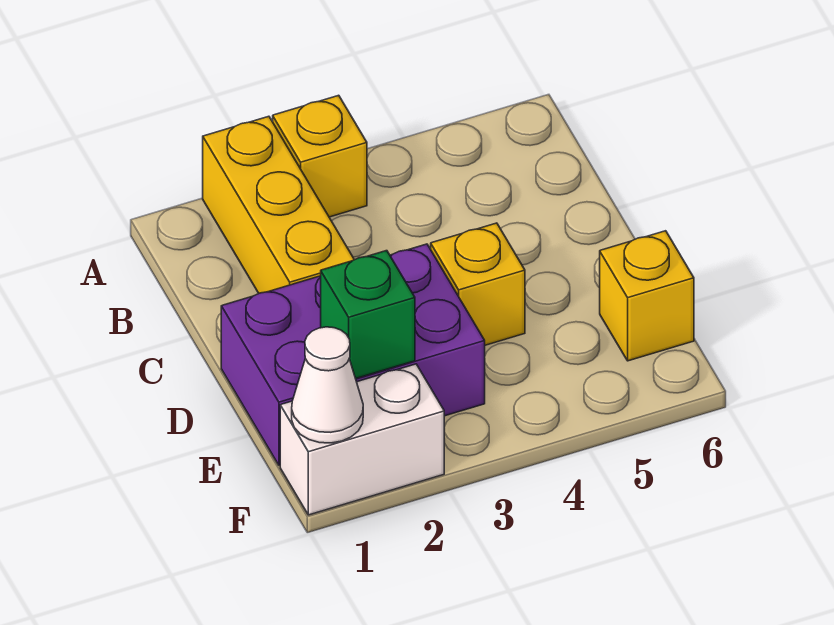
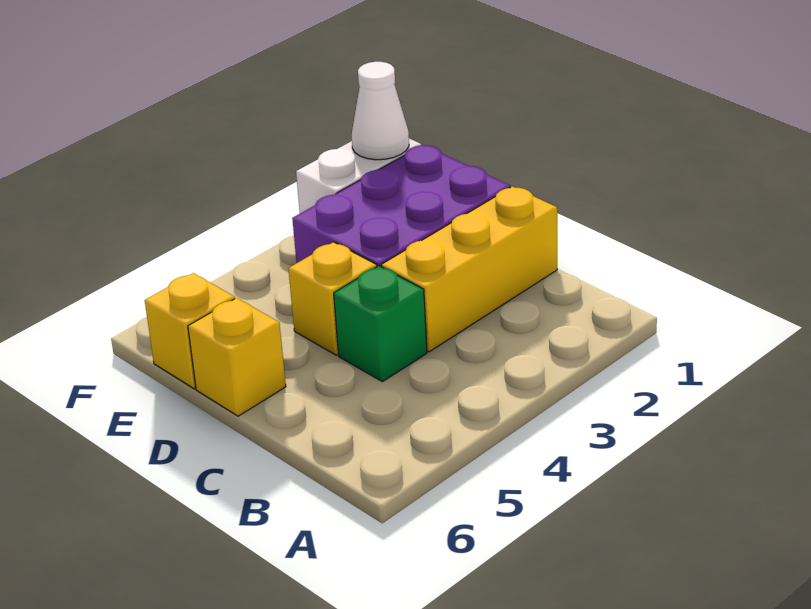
yellow brick A2:C2 level 1 -> yellow brick C1:C3 level 1
yellow brick A3 level 1 -> yellow brick D6 level 1
green brick E2 level 2 -> green brick C4 level 1

